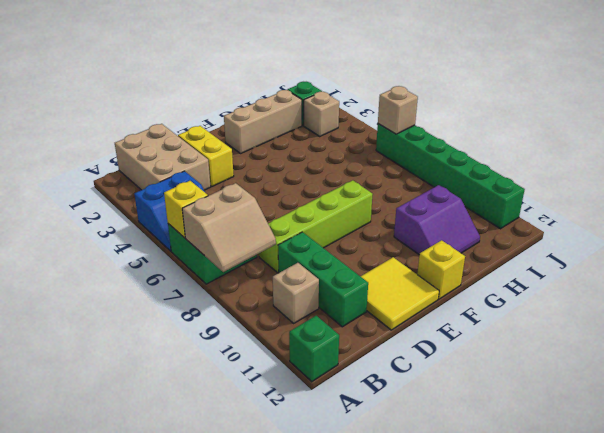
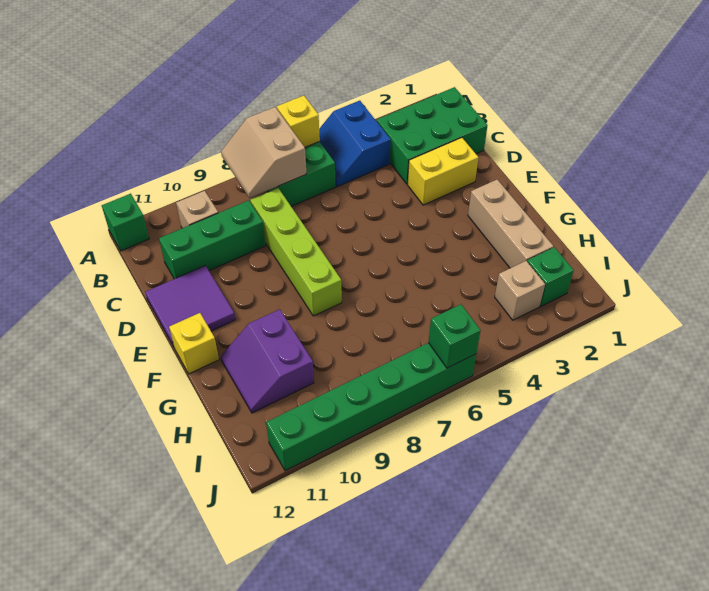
tan brick B1:C3 level 1 -> green brick B1:C3 level 1
yellow tile D11:E12 level 1 -> purple tile D11:E12 level 1
tan brick J6 level 2 -> green brick J6 level 2

